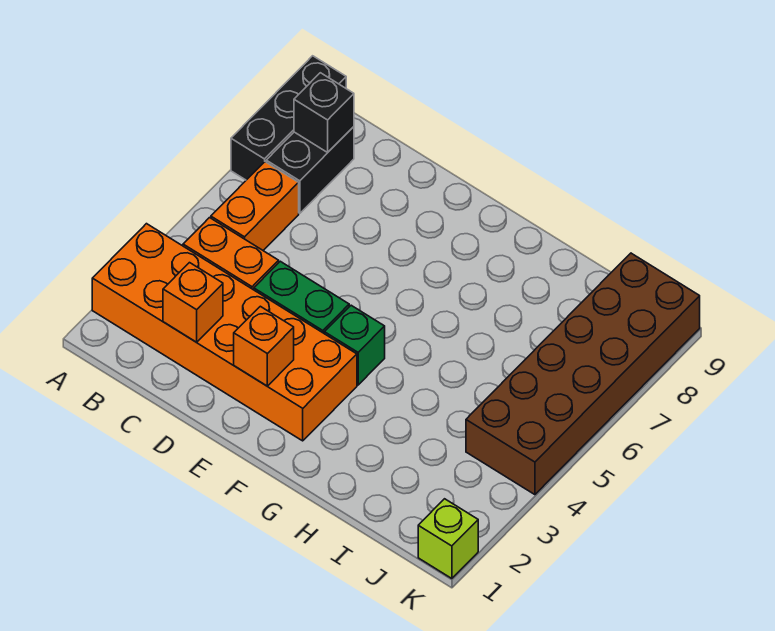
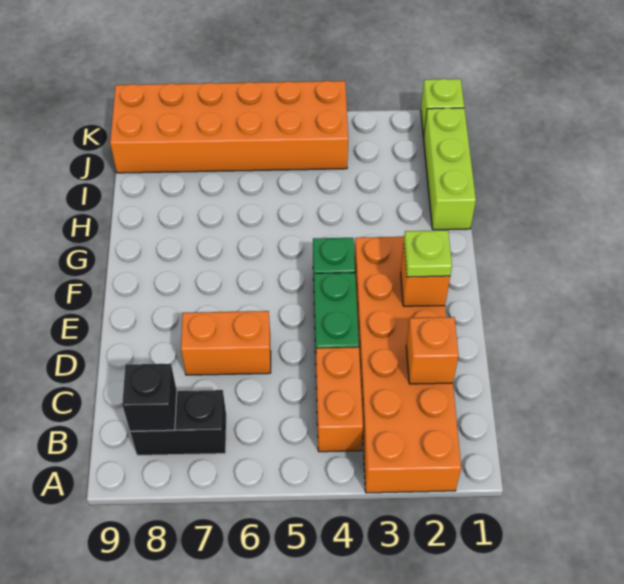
black brick A7:A9 level 1 -> none
orange brick B5:B6 level 1 -> orange brick D6:D7 level 1
none -> lime plate E2 level 3
none -> lime brick H1:J1 level 1
brown brick J4:K9 level 1 -> orange brick J4:K9 level 1

